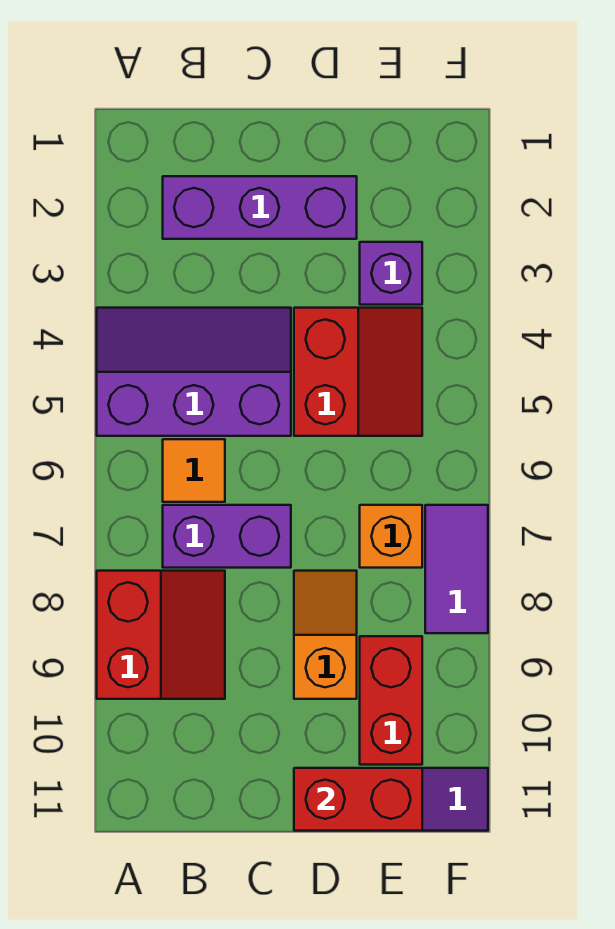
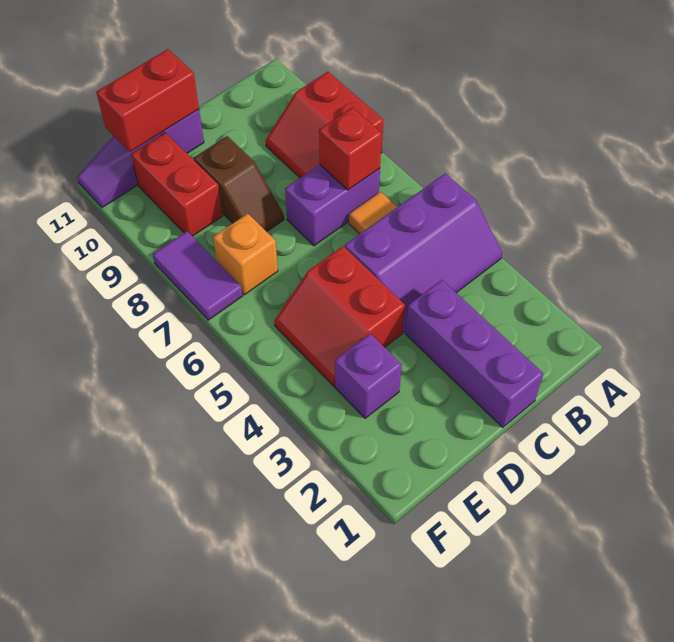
purple brick B2:D2 level 1 -> purple brick C1:C3 level 1
none -> red brick B7 level 2
orange slope D8:D9 level 1 top 9 -> brown slope D8:D9 level 1 top 9

